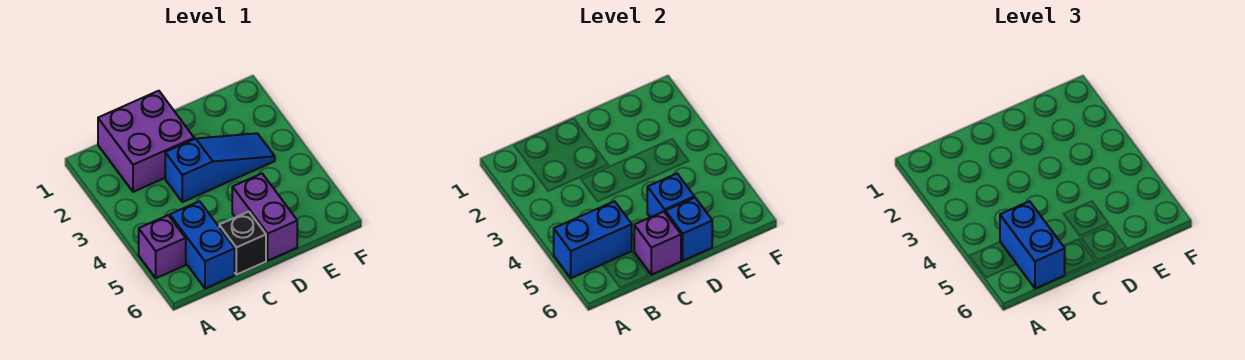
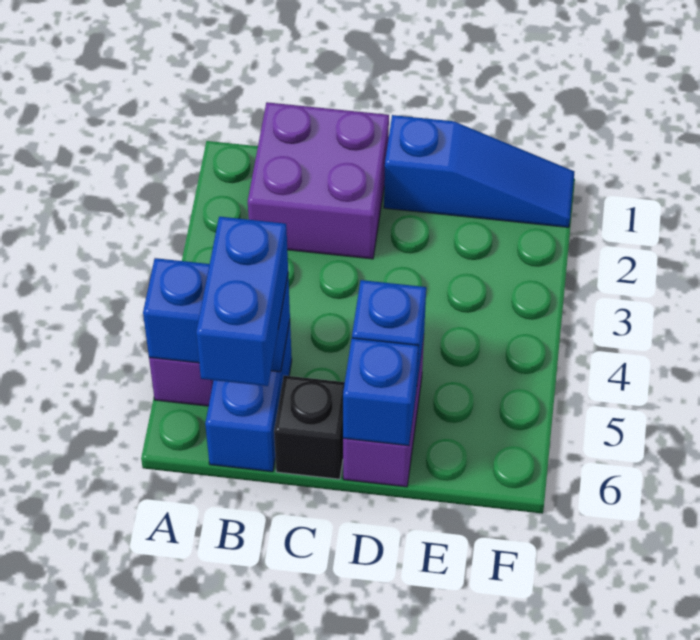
blue slope C3:E3 level 1 top C -> blue slope D1:F1 level 1 top D
purple brick C6 level 2 -> none

